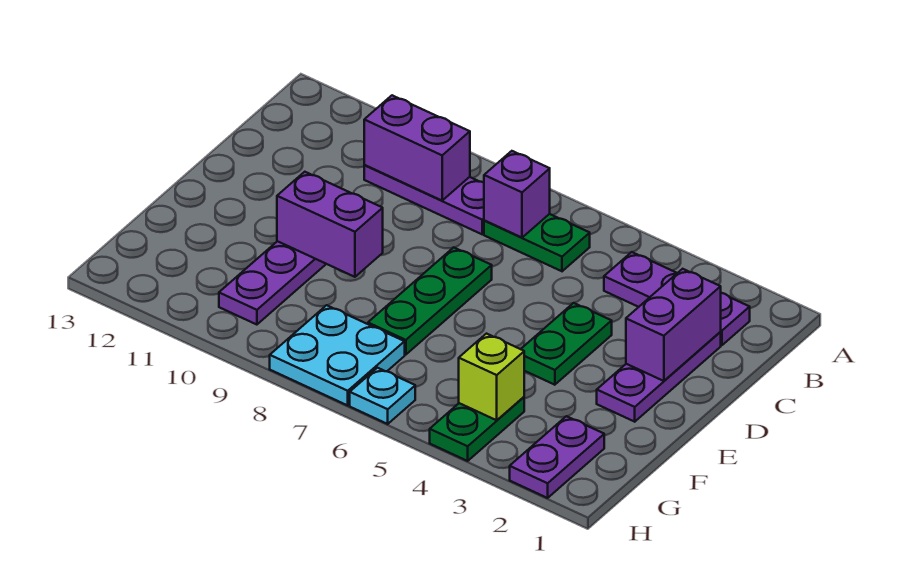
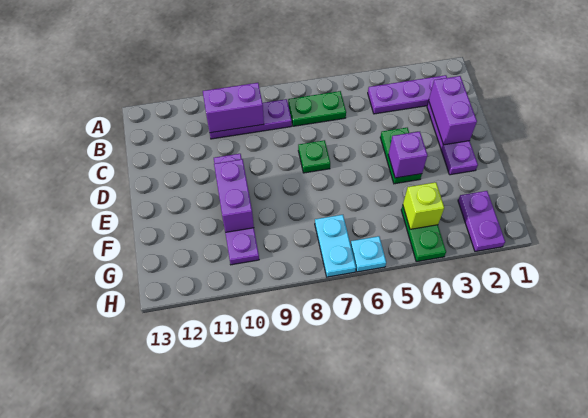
purple brick B7 level 2 -> purple brick E4 level 2
green plate D7:F7 level 1 -> green plate D7 level 1
purple brick E9:E10 level 2 -> purple brick E10:F10 level 2
cyan plate G7:H8 level 1 -> cyan plate G7:H7 level 1

